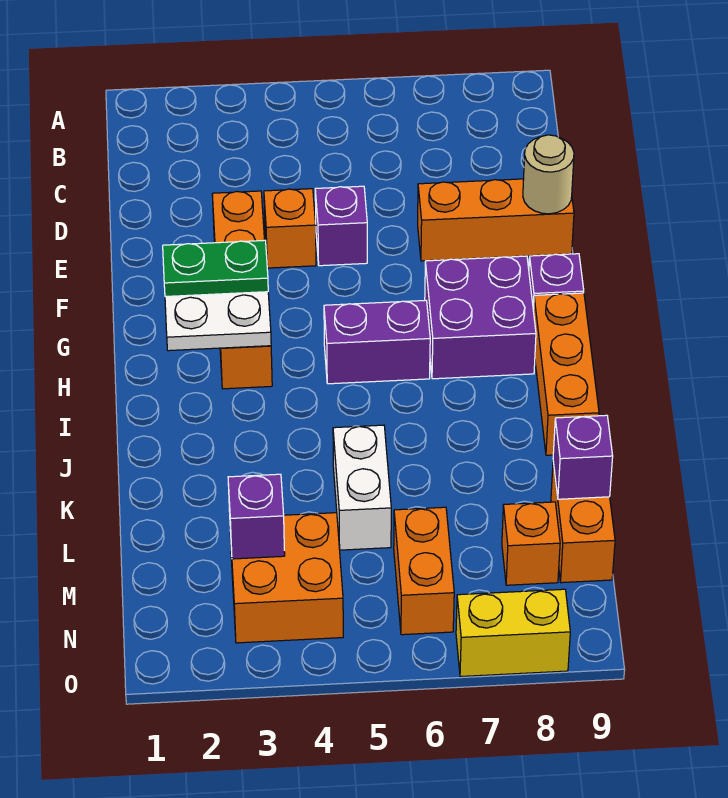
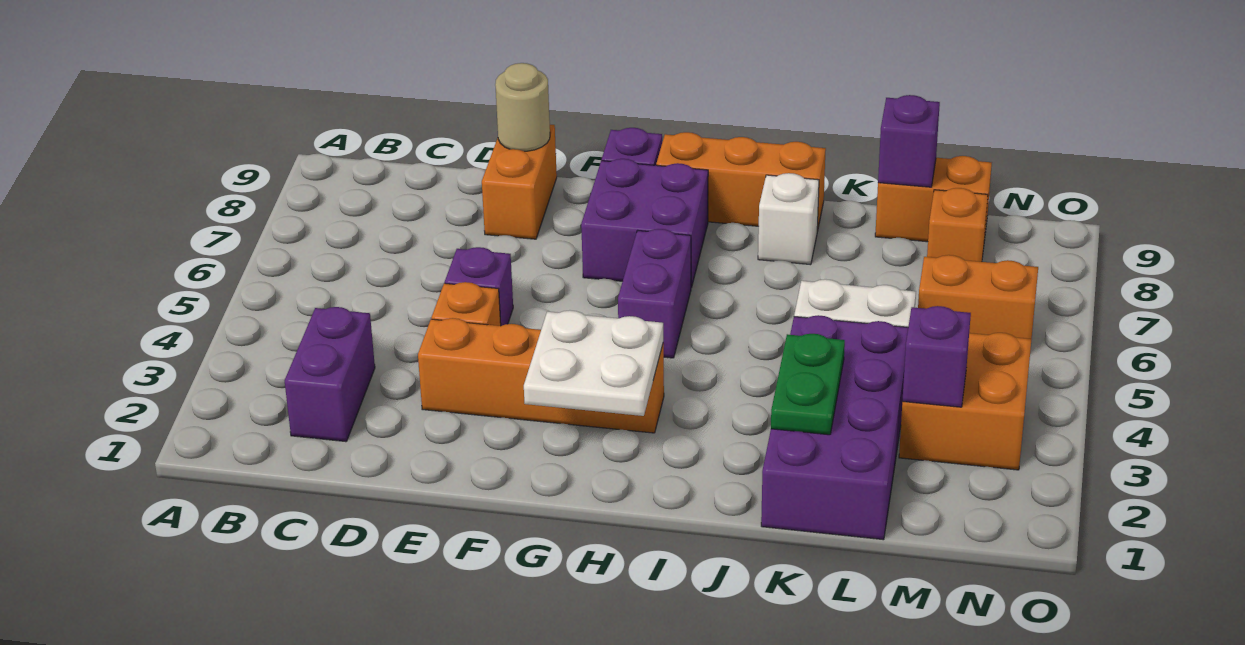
none -> purple brick C2:C3 level 1
orange brick E7:E9 level 1 -> orange brick E8:E9 level 1
green plate G2:G3 level 3 -> green plate K2:K3 level 2
none -> white brick J8 level 1
none -> purple brick K1:L4 level 1
yellow brick O7:O8 level 1 -> none

